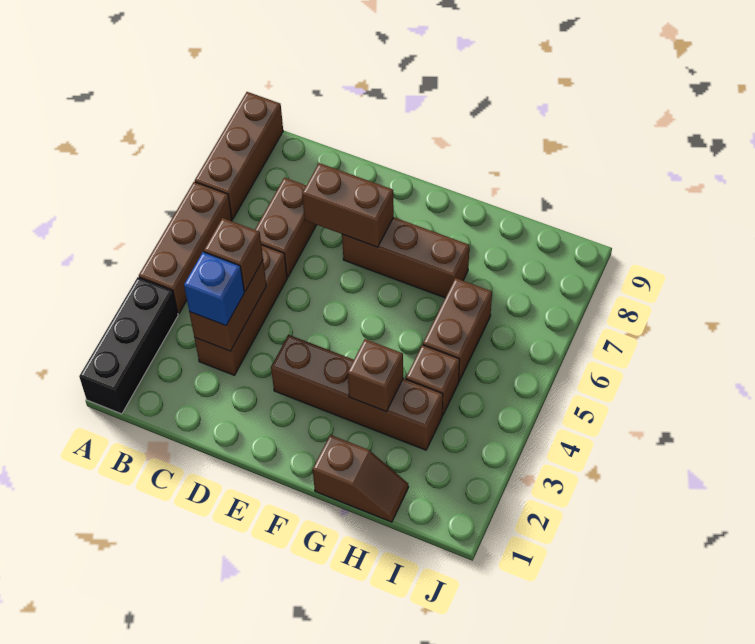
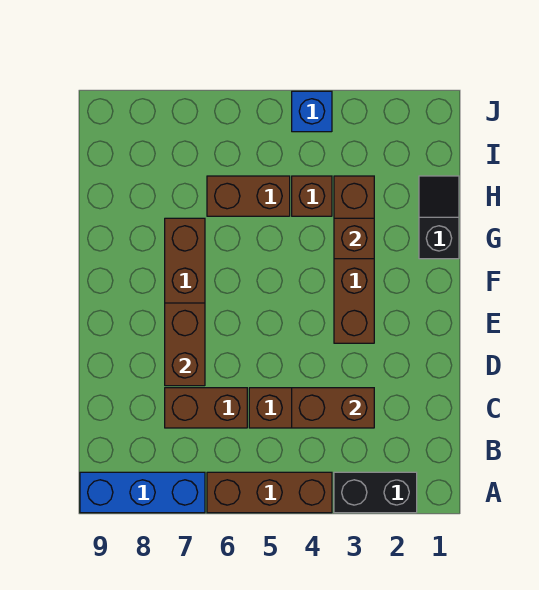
black brick A1:A3 level 1 -> black brick A2:A3 level 1
brown brick A7:A9 level 1 -> blue brick A7:A9 level 1
blue brick C3 level 3 -> blue brick J4 level 1
brown brick C4 level 3 -> none
brown slope G1:H1 level 1 top G -> black slope G1:H1 level 1 top G

